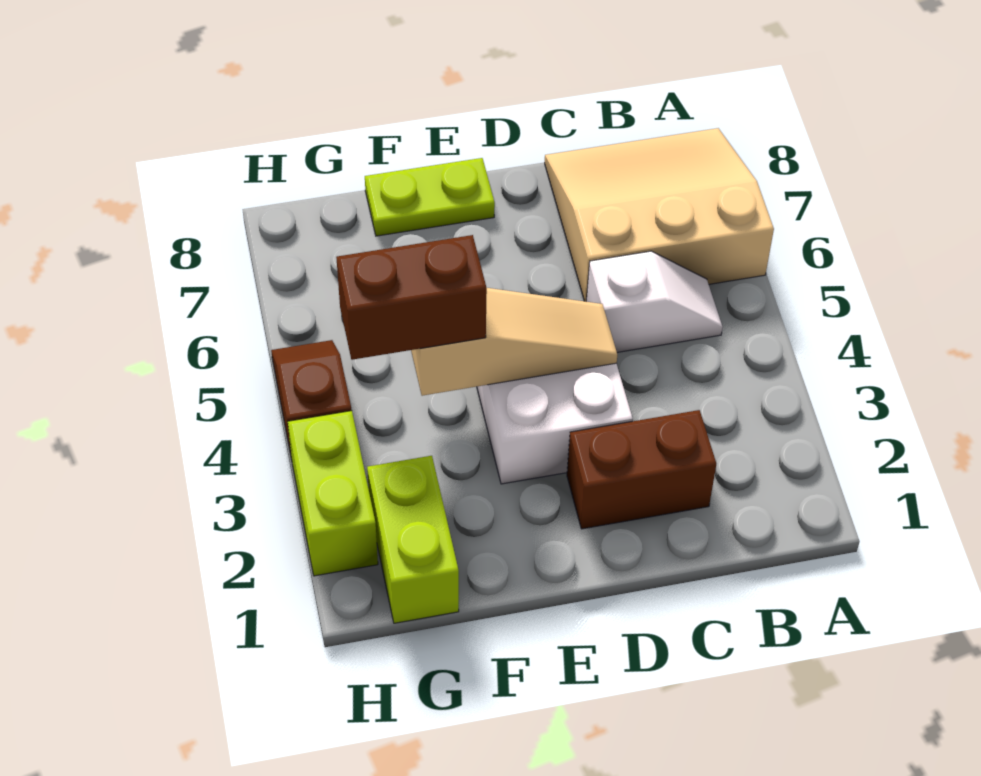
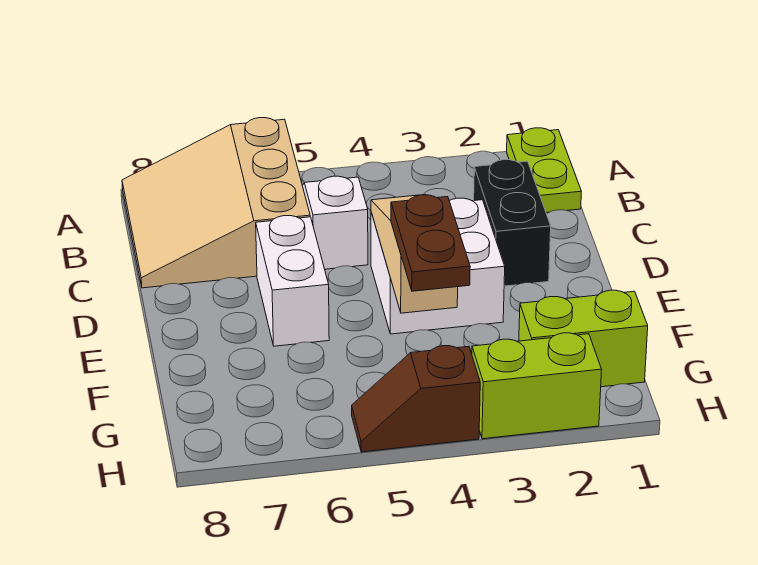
brown brick C2:D2 level 1 -> black brick C2:D2 level 1
none -> white brick D6:E6 level 1
lime plate E8:F8 level 1 -> lime plate A1:B1 level 1
brown brick F4:G4 level 3 -> brown plate F4:G4 level 3

